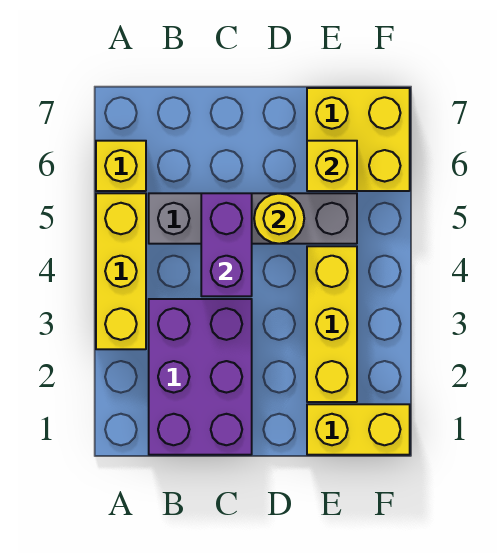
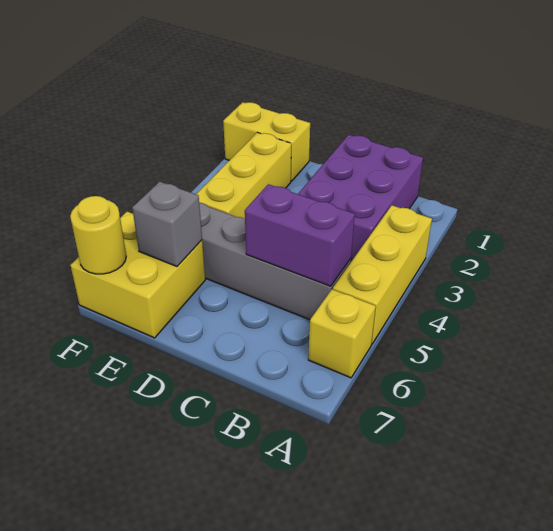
purple brick C4:C5 level 2 -> purple brick B5:C5 level 2
yellow round brick D5 level 2 -> yellow round brick F7 level 2
yellow brick E6 level 2 -> grey brick E6 level 2

